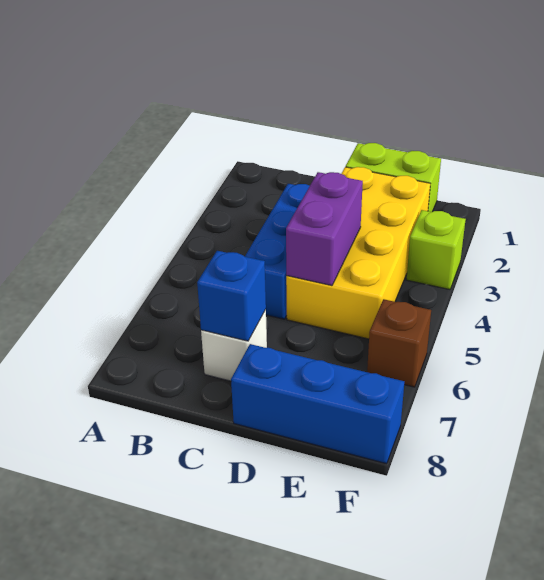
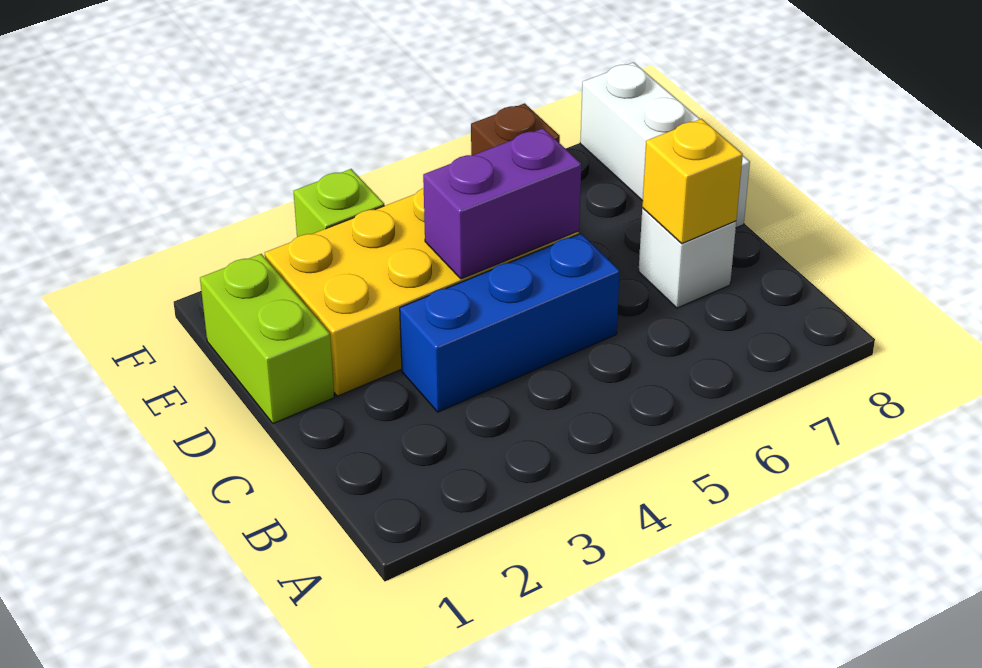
blue brick C7 level 2 -> yellow brick C7 level 2
blue brick D8:F8 level 1 -> white brick D8:F8 level 1

